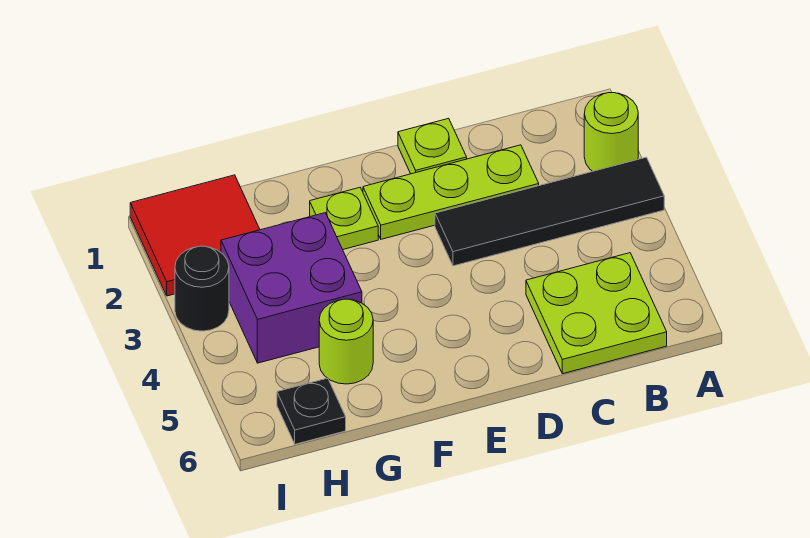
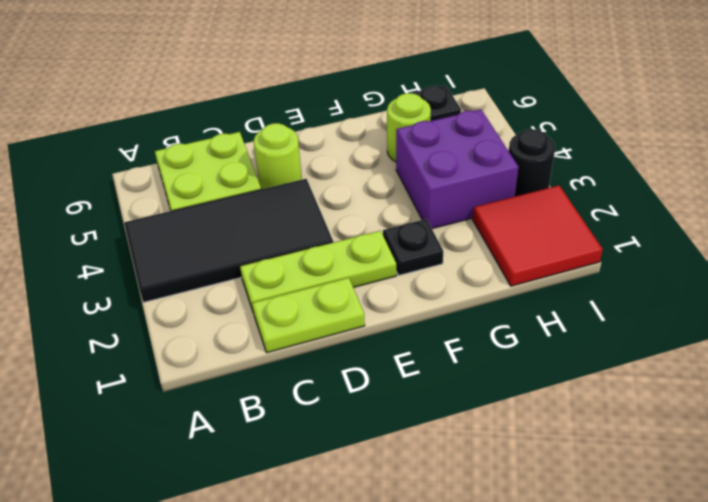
lime round brick A2 level 1 -> lime round brick D5 level 1
black tile A3:D3 level 1 -> black tile A3:D4 level 1
lime plate D1 level 1 -> lime plate C1:D1 level 1
lime plate F2 level 1 -> black plate F2 level 1

